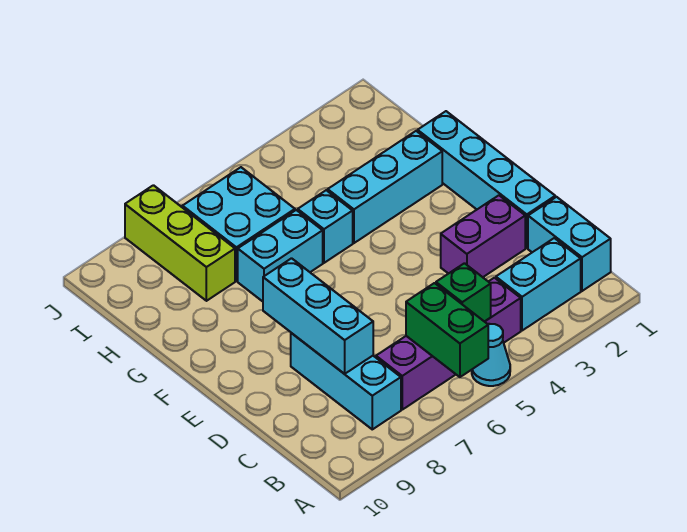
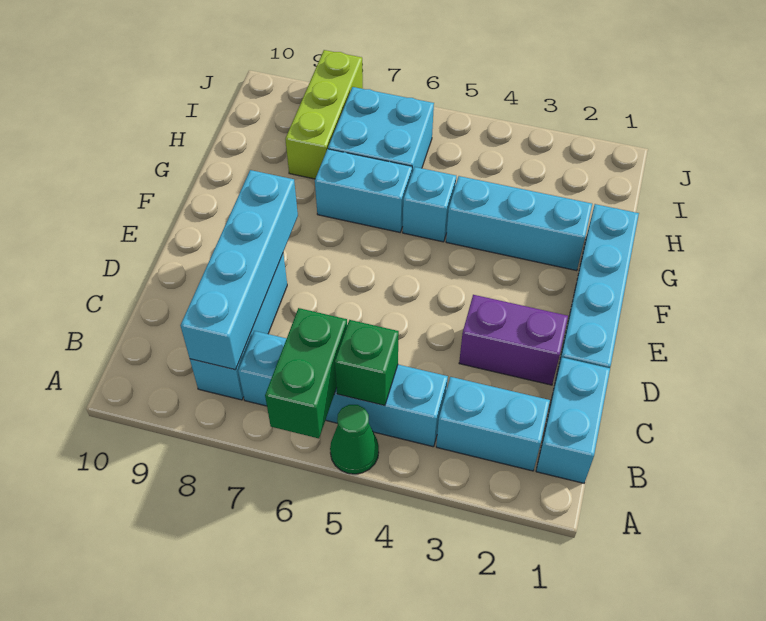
cyan cone A5 level 1 -> green cone A5 level 1
purple brick B4:B7 level 1 -> cyan brick B4:B7 level 1
cyan brick C8:E8 level 2 -> cyan brick B8:E8 level 2

